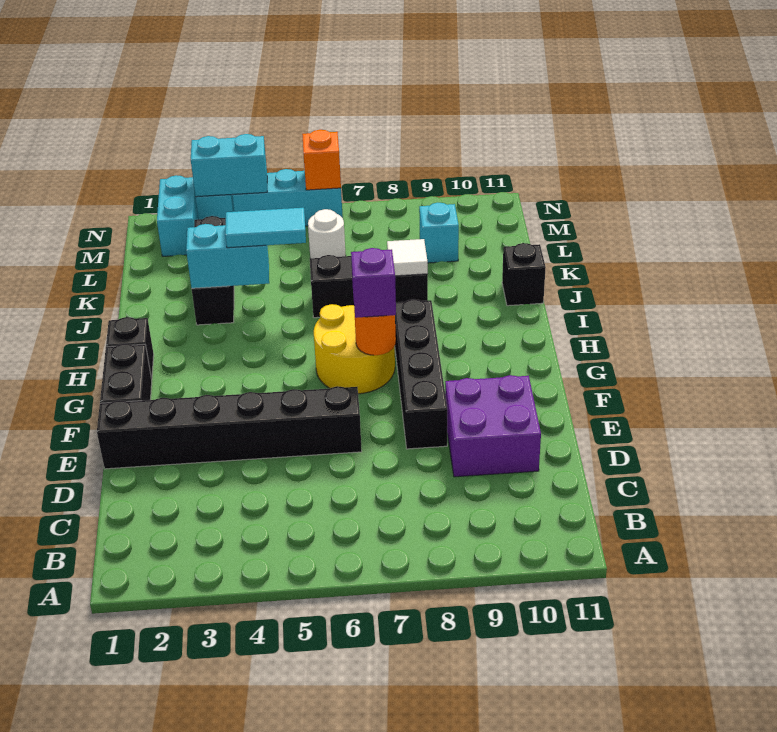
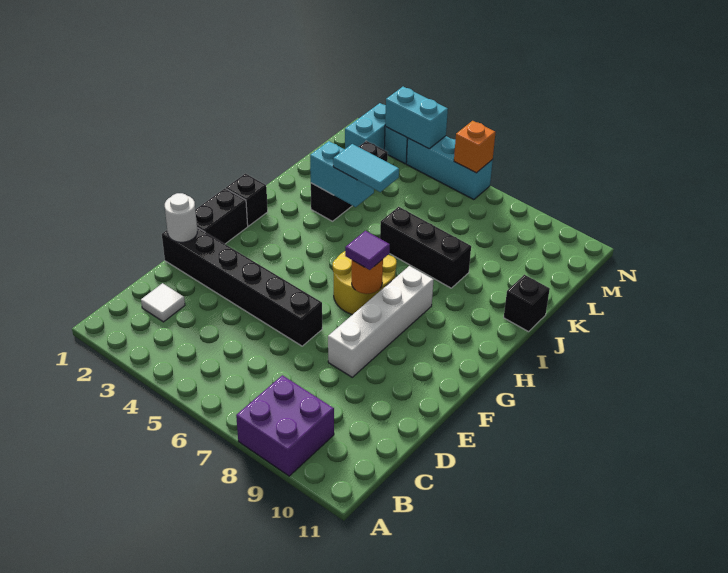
purple brick D9:E10 level 1 -> purple brick A8:B9 level 1
black brick E8:H8 level 1 -> white brick E8:H8 level 1
purple brick G7 level 3 -> purple tile G7 level 3
white tile J8 level 2 -> white tile C2 level 1
white round brick L6 level 1 -> white round brick E1 level 2
cyan brick L9 level 1 -> none

